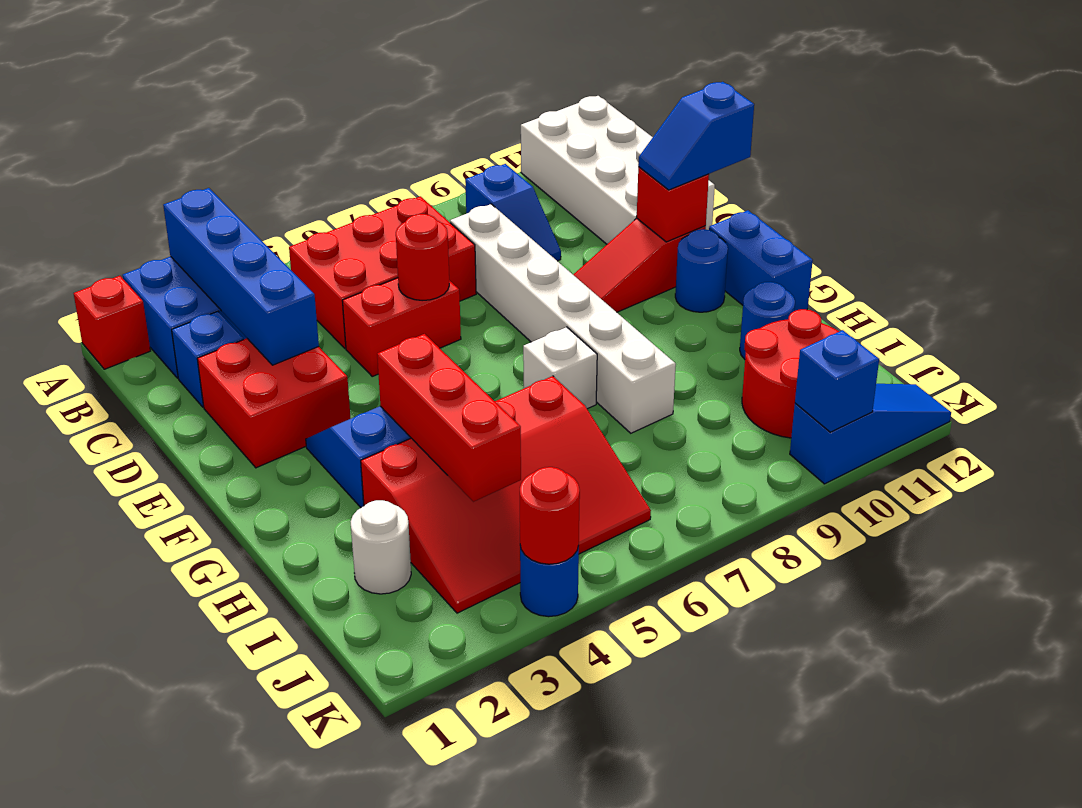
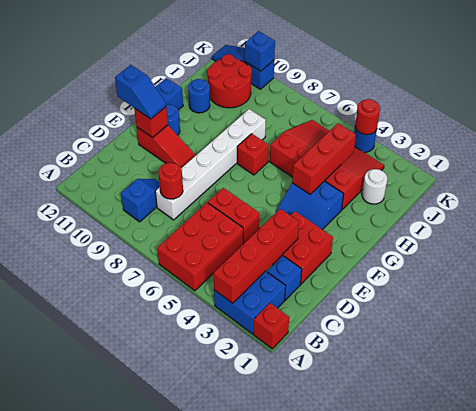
blue brick A3:D3 level 2 -> red brick A3:D3 level 2
white brick A11:D12 level 1 -> none
red brick B5:C7 level 1 -> red brick A5:C6 level 1
red round brick D6 level 2 -> red round brick C8 level 2
white brick G7 level 1 -> red brick G7 level 1

